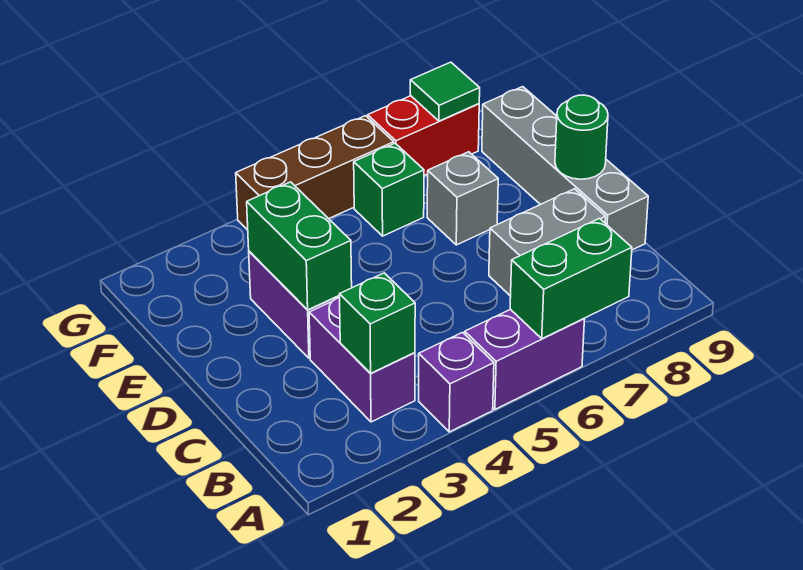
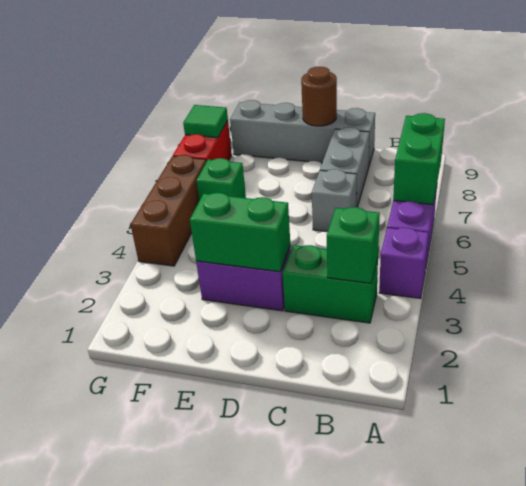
purple brick B3:C3 level 1 -> green brick B3:C3 level 1
green round brick D9 level 2 -> brown round brick D9 level 2
grey brick E7 level 1 -> grey brick C6 level 1

